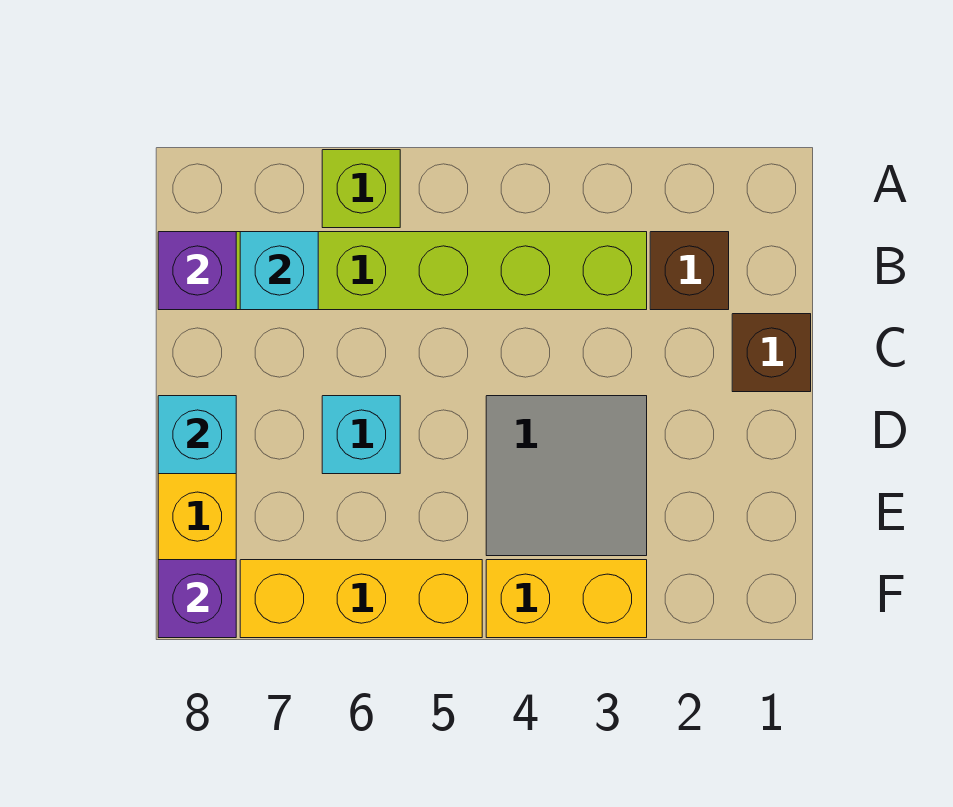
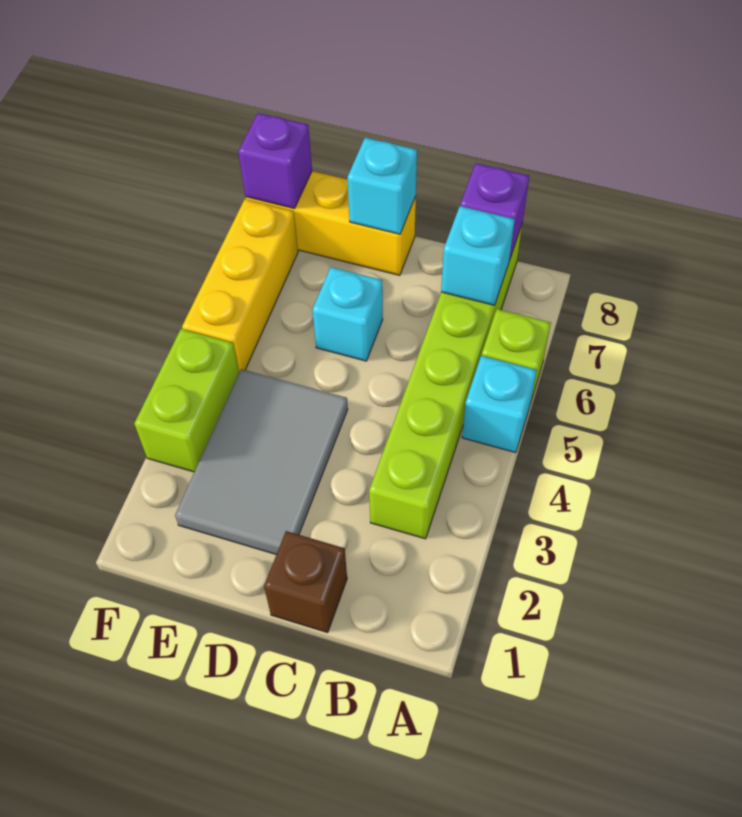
none -> cyan brick A5 level 1
brown brick B2 level 1 -> none
grey tile D3:E4 level 1 -> grey tile D2:E4 level 1
yellow brick F3:F4 level 1 -> lime brick F3:F4 level 1

